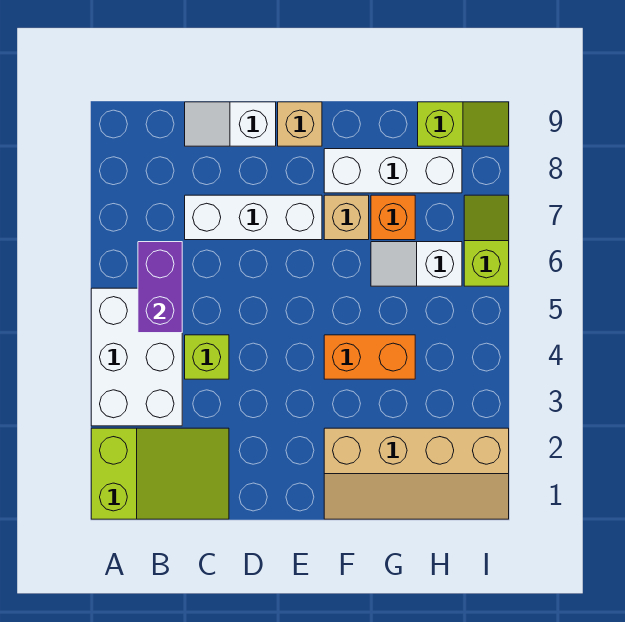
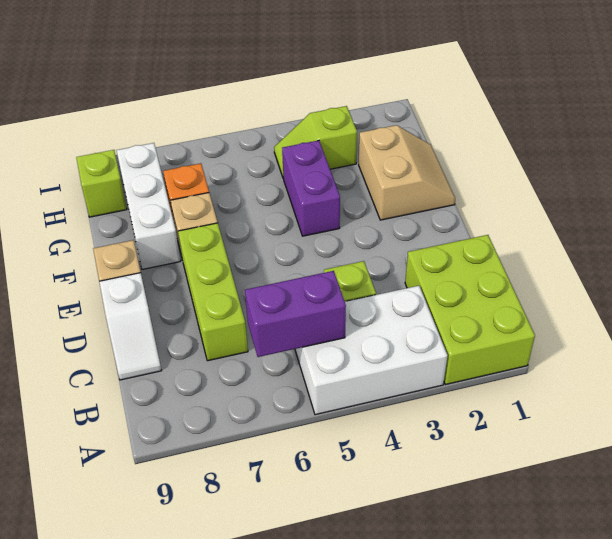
lime slope A1:C2 level 1 top A -> lime brick A1:C2 level 1
white brick C7:E7 level 1 -> lime brick C7:E7 level 1
tan slope F1:I2 level 1 top 2 -> tan slope F1:G2 level 1 top 2
orange brick F4:G4 level 1 -> purple brick F4:G4 level 1
white slope G6:H6 level 1 top H -> none
lime slope I6:I7 level 1 top 6 -> lime slope H3:H4 level 1 top 3

